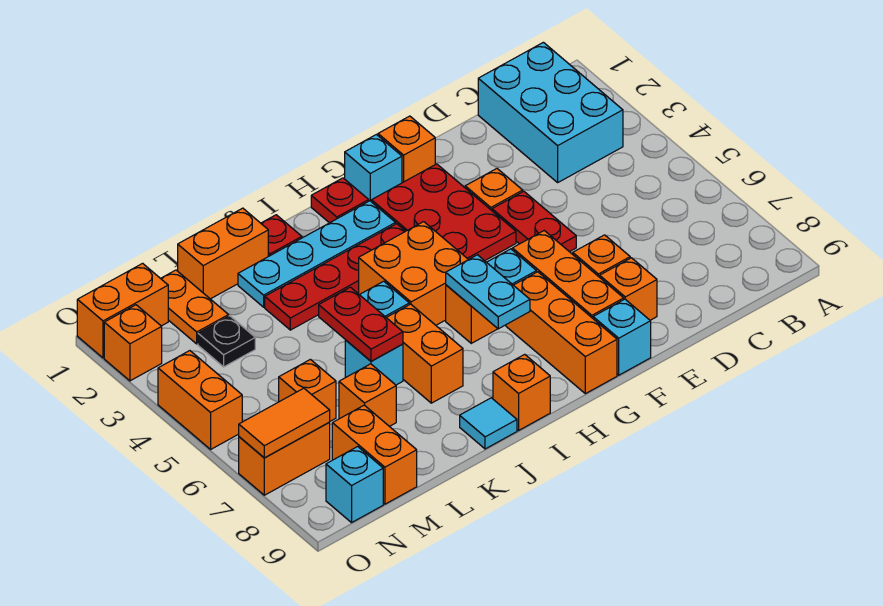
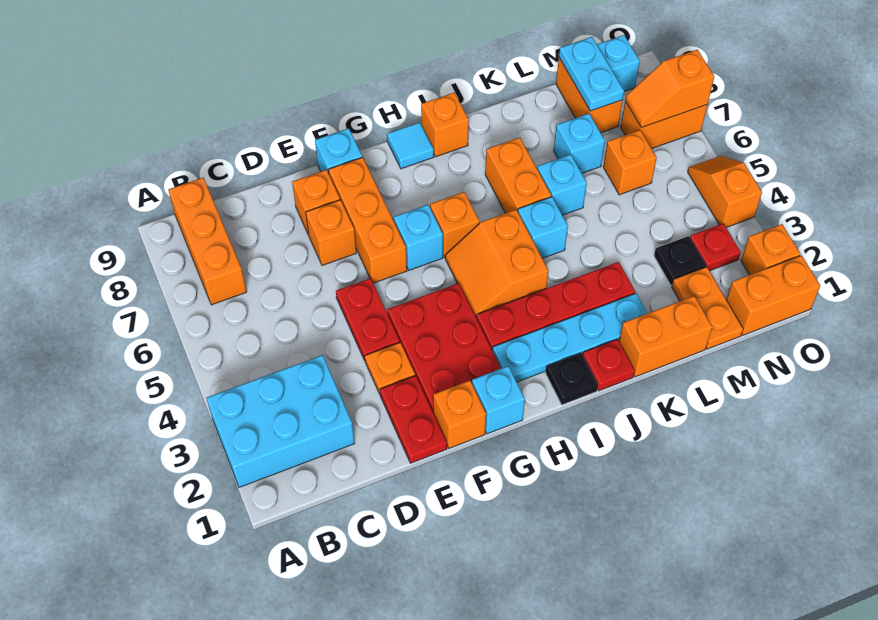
cyan brick B1:C3 level 1 -> cyan brick A2:C3 level 1
orange brick G7:G9 level 1 -> orange brick B7:B9 level 1
red plate H1 level 1 -> red plate N3 level 1
orange brick H4:I5 level 1 -> orange slope H4:I5 level 1 top I
cyan plate H6:H7 level 2 -> cyan plate M8:M9 level 2
none -> black plate I1 level 1
cyan tile J9 level 1 -> cyan tile H9 level 1
red plate K5:K6 level 2 -> red plate E1:E2 level 1
orange brick L7 level 1 -> cyan brick L7 level 1
orange tile N7:O7 level 2 -> orange slope N7:O7 level 2 top O
orange brick O4:O5 level 1 -> orange slope O4:O5 level 1 top 4

